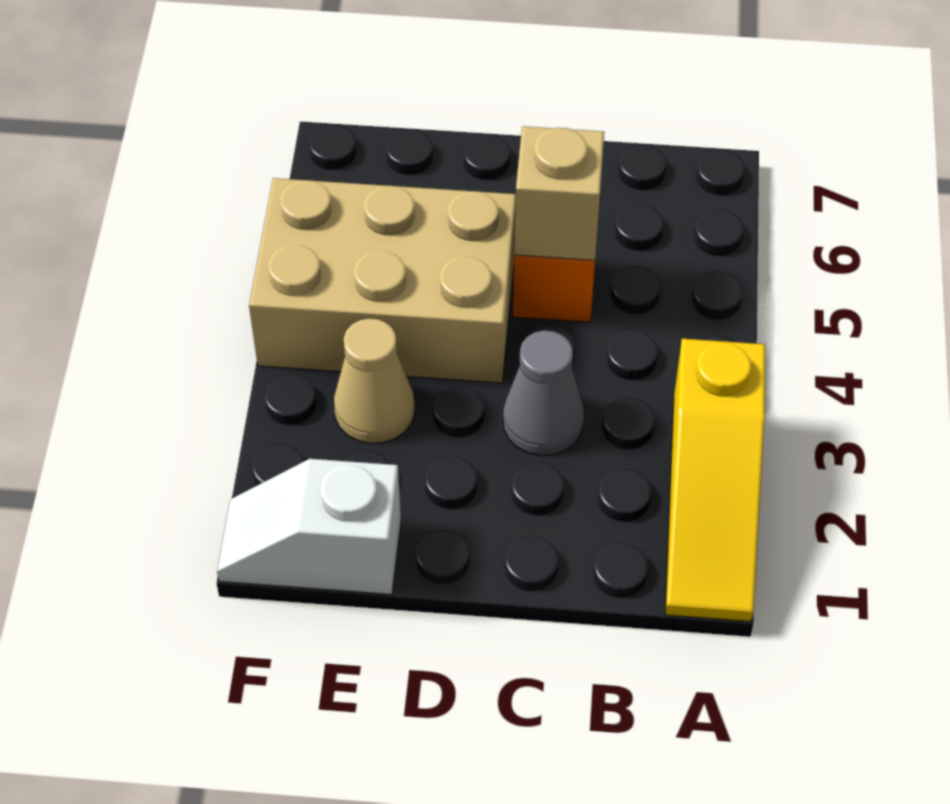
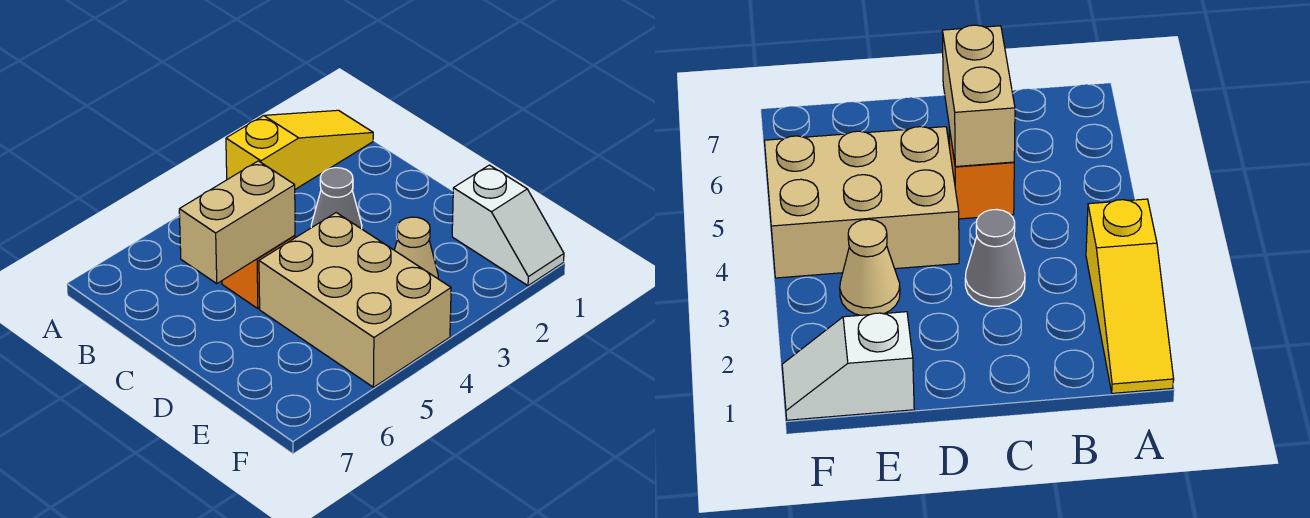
tan brick C5 level 2 -> tan brick C5:C6 level 2

